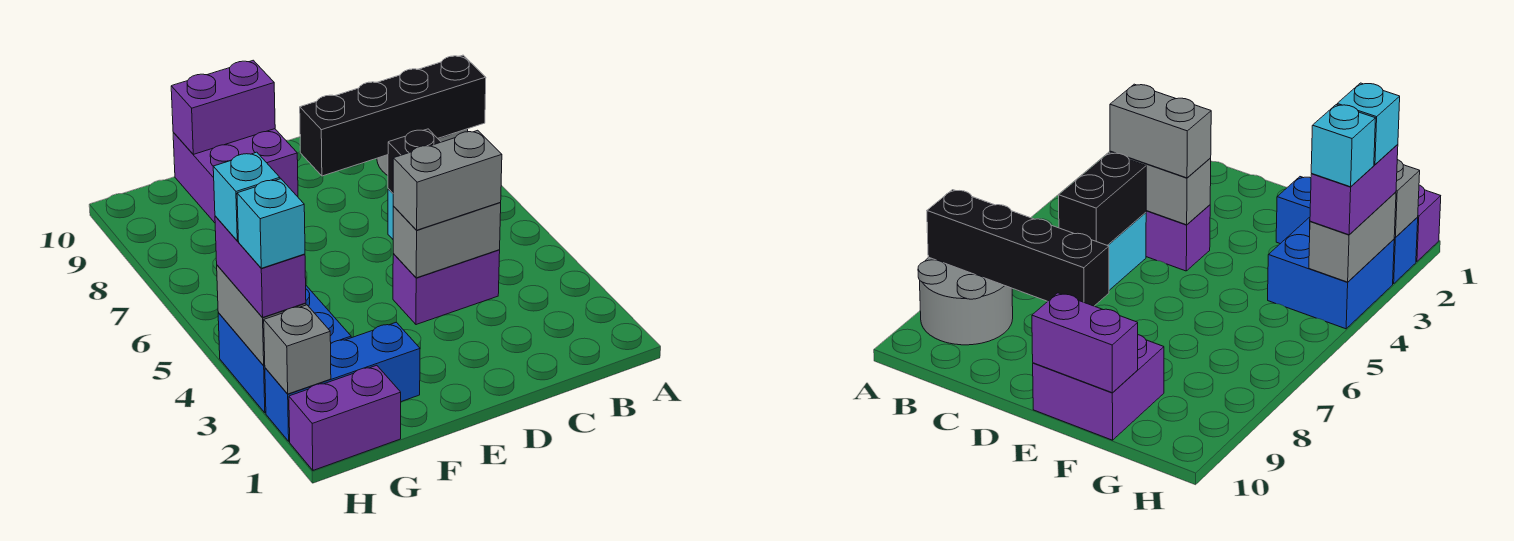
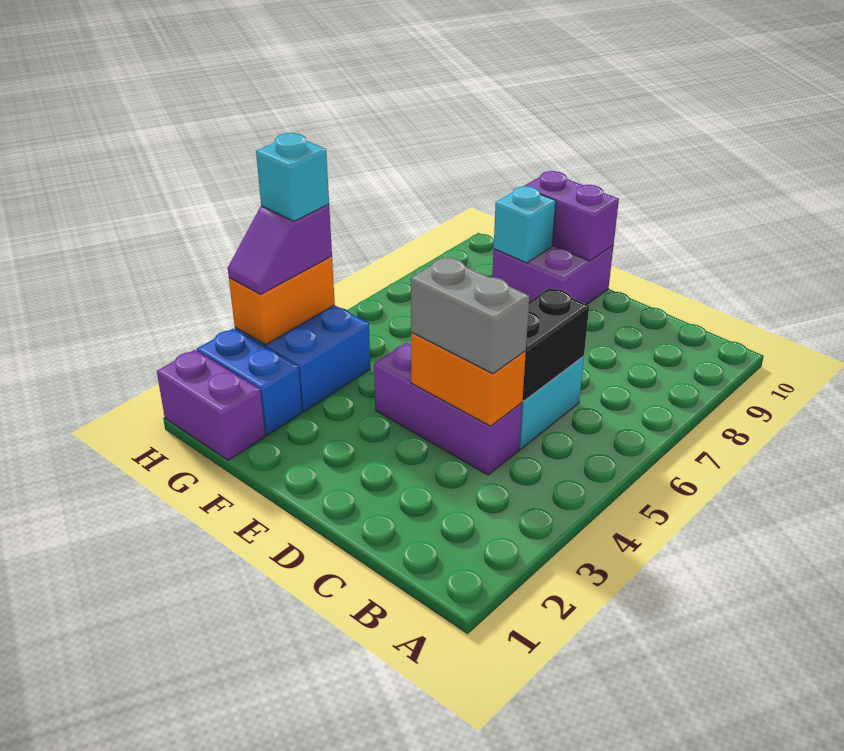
grey round brick A8:B9 level 1 -> none
black brick A8:D8 level 2 -> none
purple brick C4:D4 level 1 -> purple brick C4:E4 level 1
grey brick C4:D4 level 2 -> orange brick C4:D4 level 2
blue brick F2:H2 level 1 -> blue brick G2:H2 level 1
grey brick H2 level 2 -> none
grey brick H3:H4 level 2 -> orange brick H3:H4 level 2
purple brick H3:H4 level 3 -> purple slope H3:H4 level 3 top 4
cyan brick H3 level 4 -> cyan brick F9 level 2

